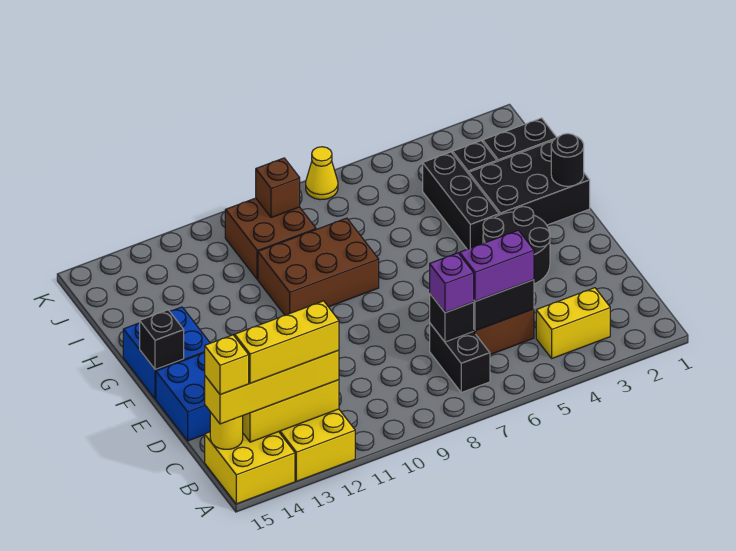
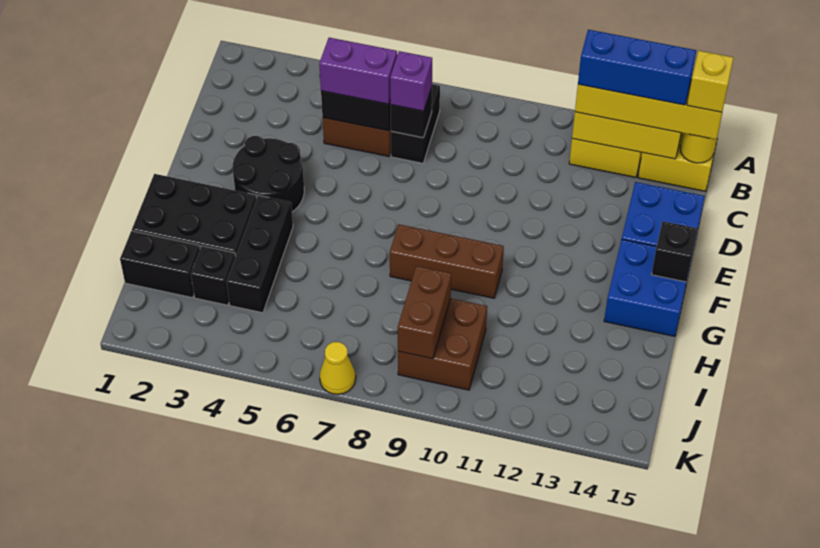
yellow brick B3:B4 level 1 -> none
yellow brick B12:B14 level 4 -> blue brick B12:B14 level 4
black round brick G1 level 2 -> none
brown brick G8:H10 level 1 -> brown brick G8:G10 level 1
brown brick J9 level 2 -> brown brick I9:J9 level 2

